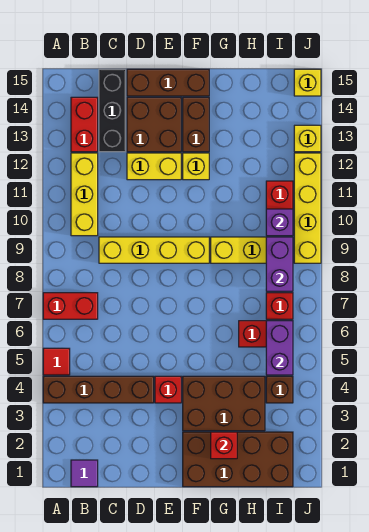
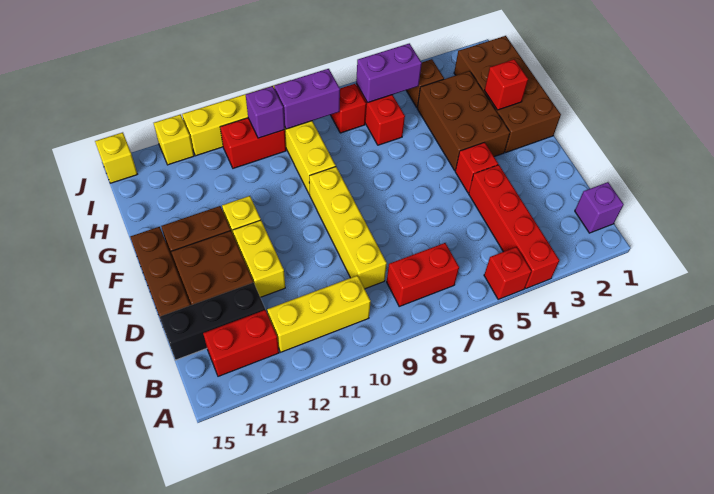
brown brick A4:D4 level 1 -> red brick A4:D4 level 1
red tile A5 level 1 -> red brick A5 level 1
red brick A7:B7 level 1 -> red brick B7:B8 level 1
purple tile B1 level 1 -> purple brick B1 level 1

